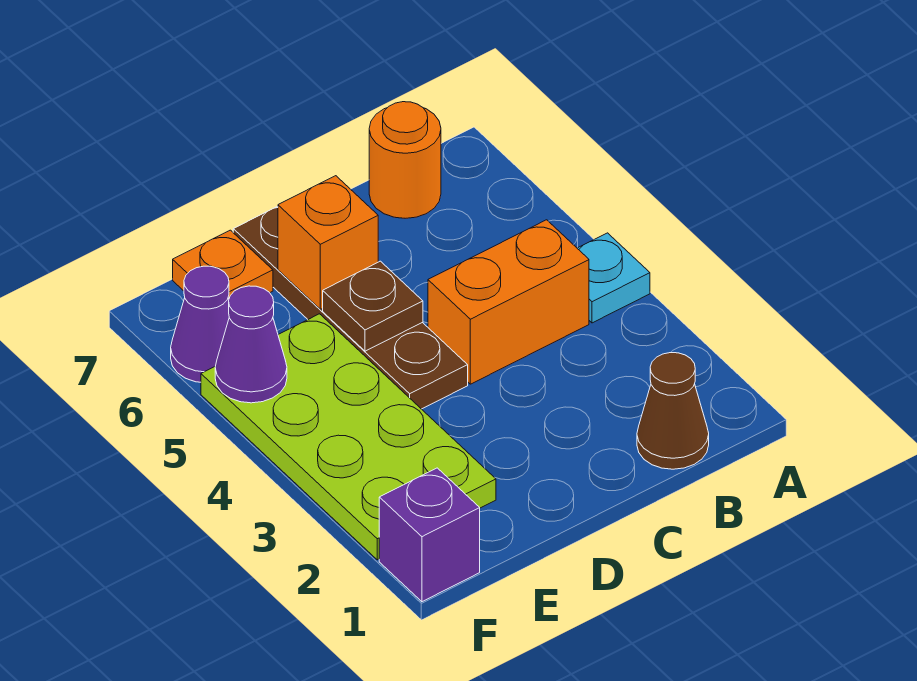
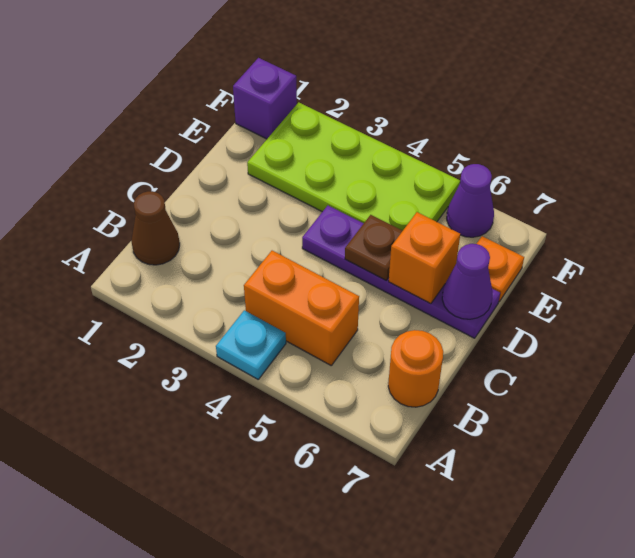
orange brick B4:C4 level 1 -> orange brick B4:B5 level 1
brown plate D4:D7 level 1 -> purple plate D4:D7 level 1
purple cone F5 level 2 -> purple cone D7 level 2

